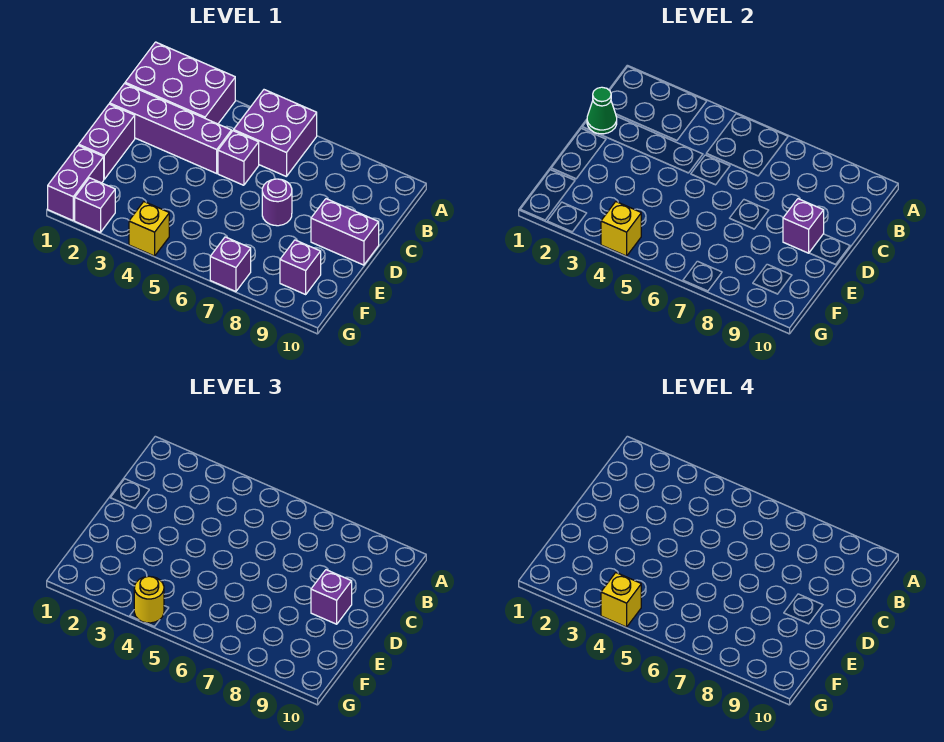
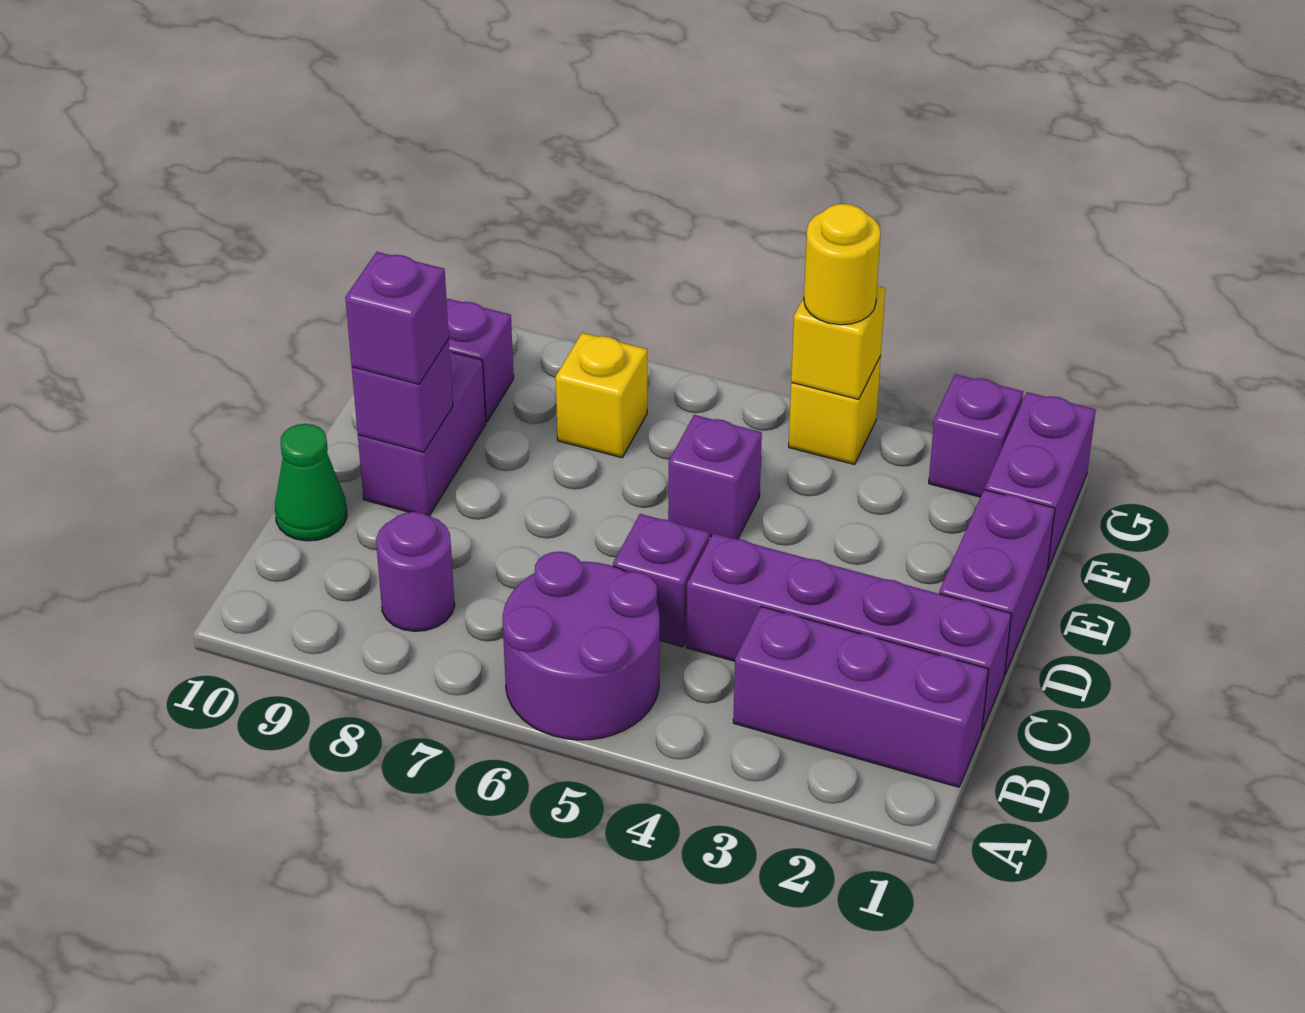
purple brick A1:B3 level 1 -> purple brick B1:B3 level 1
purple brick A5:B6 level 1 -> purple round brick A5:B6 level 1
green cone C1 level 2 -> green cone C10 level 1
purple round brick D7 level 1 -> purple round brick B8 level 1
purple brick D9:D10 level 1 -> purple brick D9:E9 level 1
yellow brick G4 level 4 -> yellow brick F7 level 1
purple brick G7 level 1 -> purple brick E5 level 1

